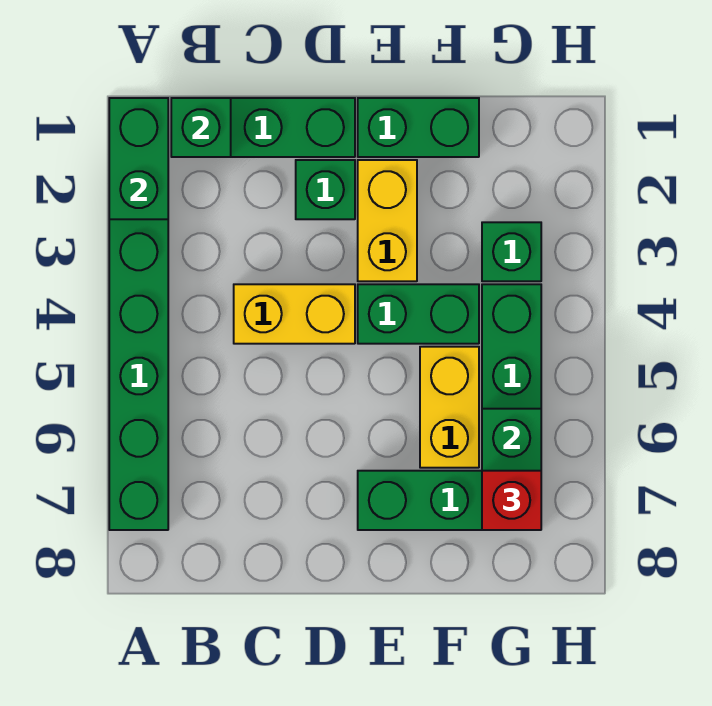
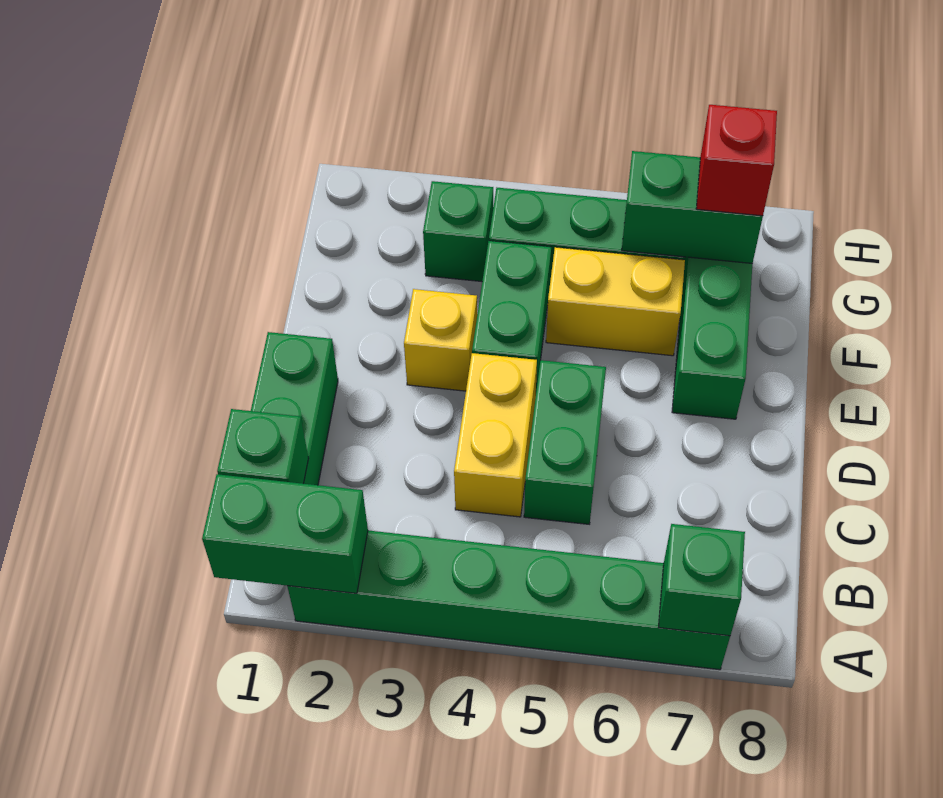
green brick D2 level 1 -> green brick A7 level 2
green brick E1:F1 level 1 -> green brick C5:D5 level 1
yellow brick E2:E3 level 1 -> yellow brick E3 level 1

